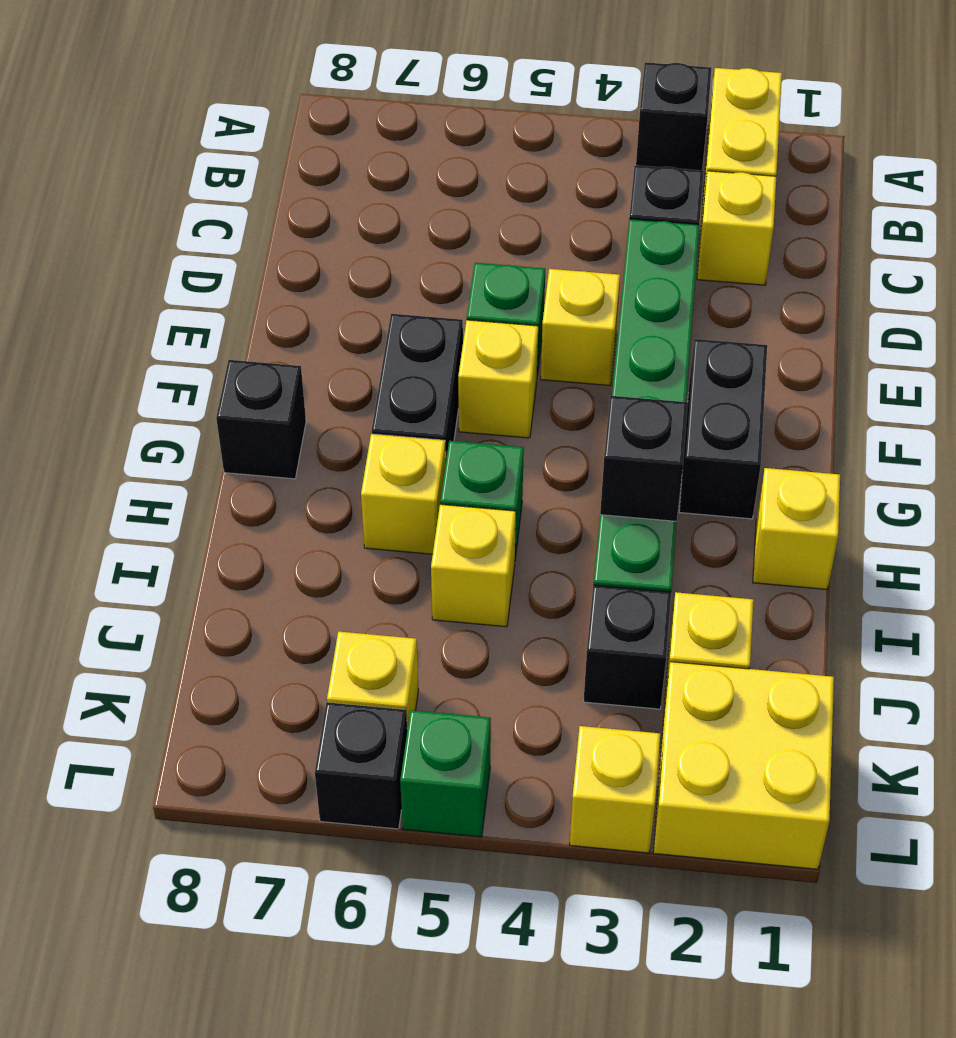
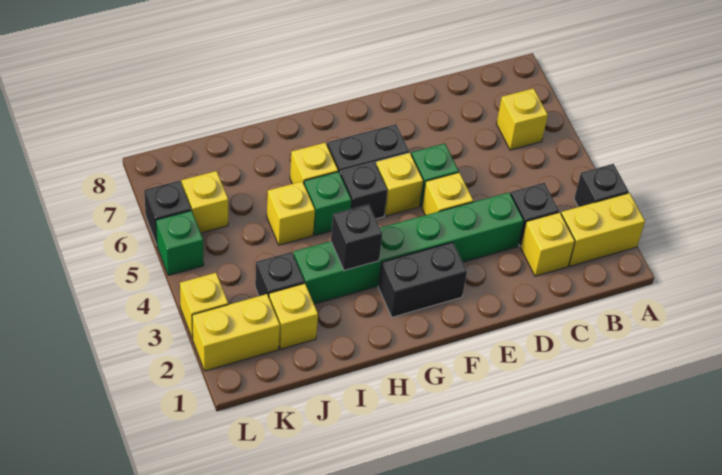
black brick G8 level 1 -> black brick G5 level 1
yellow brick H1 level 1 -> yellow brick B6 level 1
yellow brick K1:L2 level 1 -> yellow brick K2:L2 level 1

